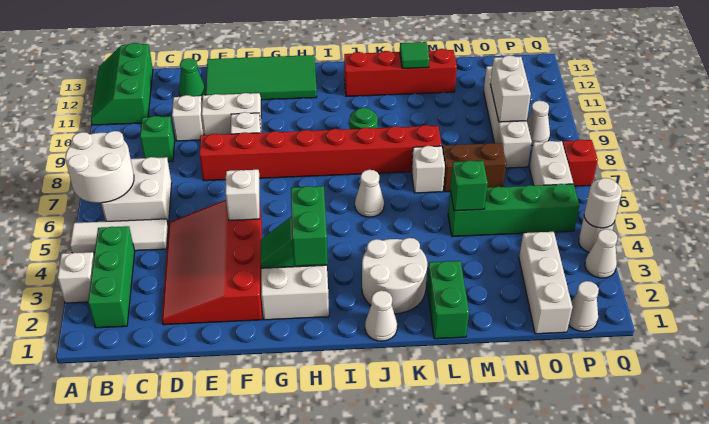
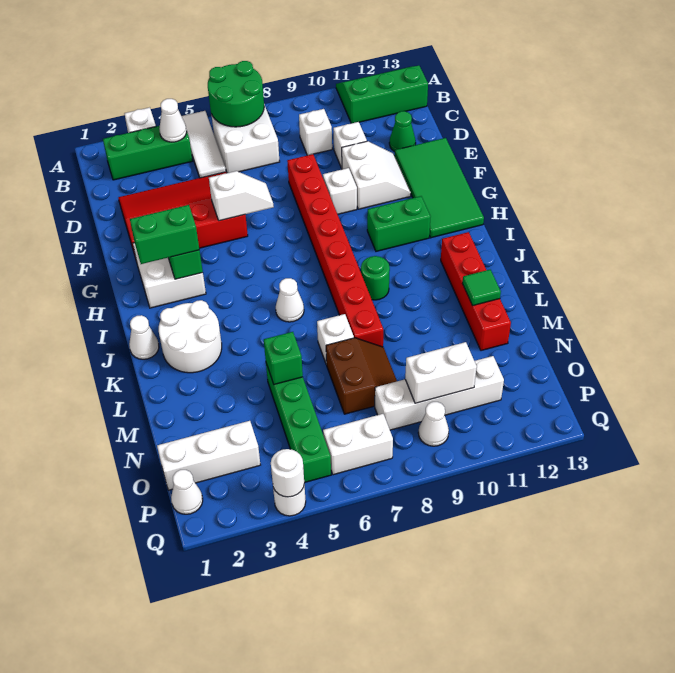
white round brick A6:B7 level 2 -> green round brick A6:B7 level 2
green brick C9 level 1 -> white brick C9 level 1
green brick L1:L2 level 1 -> green brick H10:H11 level 1
white cone Q3 level 1 -> white cone B4 level 2
red brick Q7 level 1 -> none

